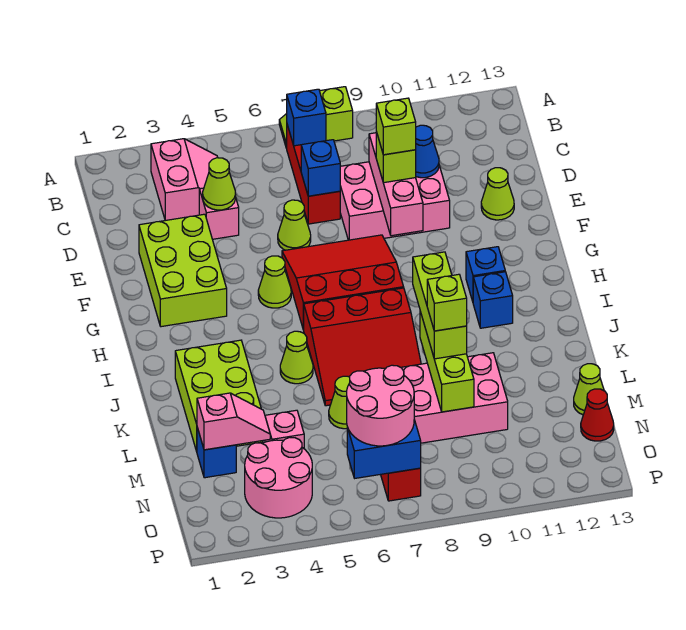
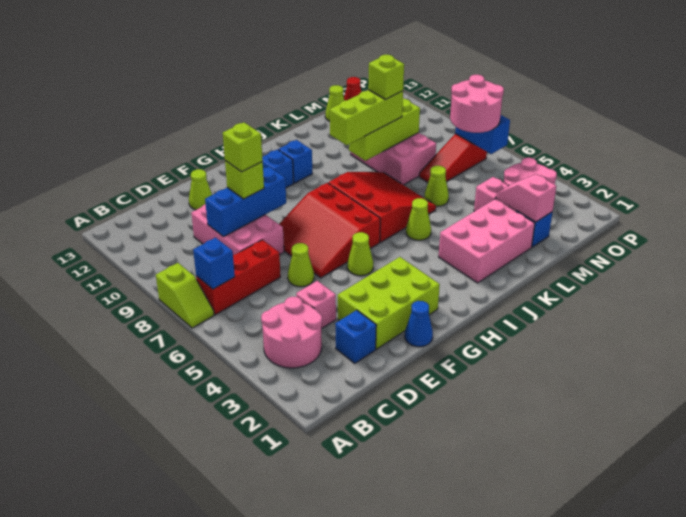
pink slope B3:C4 level 1 top 3 -> pink round brick B3:C4 level 1
lime cone D4 level 2 -> none
blue brick D7 level 2 -> blue brick D2 level 1
pink brick D9:F9 level 2 -> blue brick D9:F9 level 2
blue cone D10 level 2 -> blue cone F1 level 1
lime brick J2:L3 level 1 -> pink brick J2:L3 level 1

